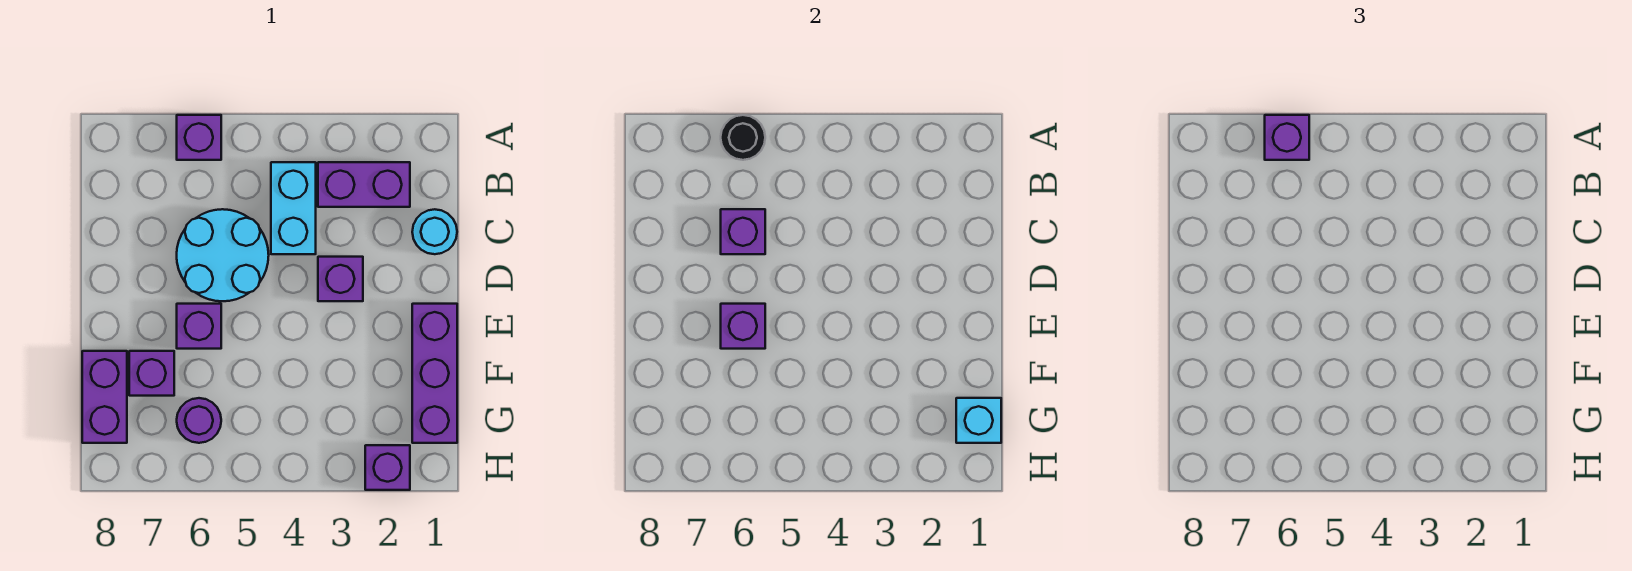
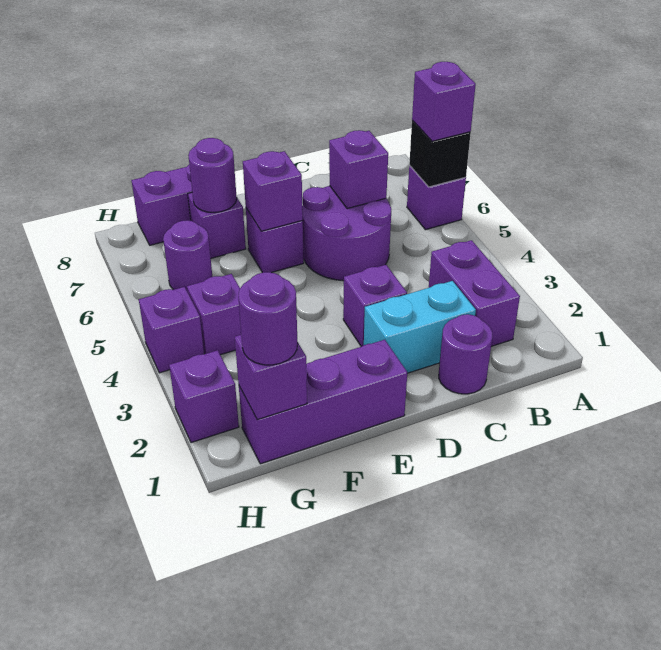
black round brick A6 level 2 -> black brick A6 level 2
cyan brick B4:C4 level 1 -> cyan brick C2:D2 level 1
cyan round brick C1 level 1 -> purple round brick C1 level 1
cyan round brick C5:D6 level 1 -> purple round brick C5:D6 level 1
none -> purple round brick F7 level 2
cyan brick G1 level 2 -> purple brick G1 level 2
none -> purple round brick G1 level 3
none -> purple brick G4 level 1
none -> purple brick H4 level 1

